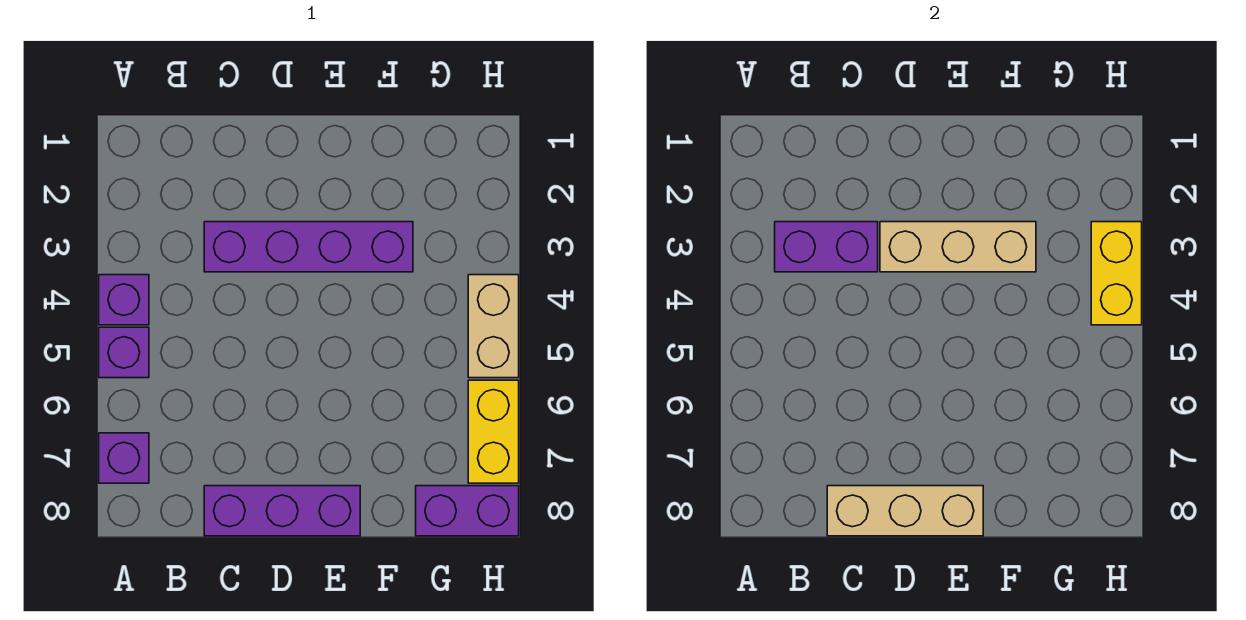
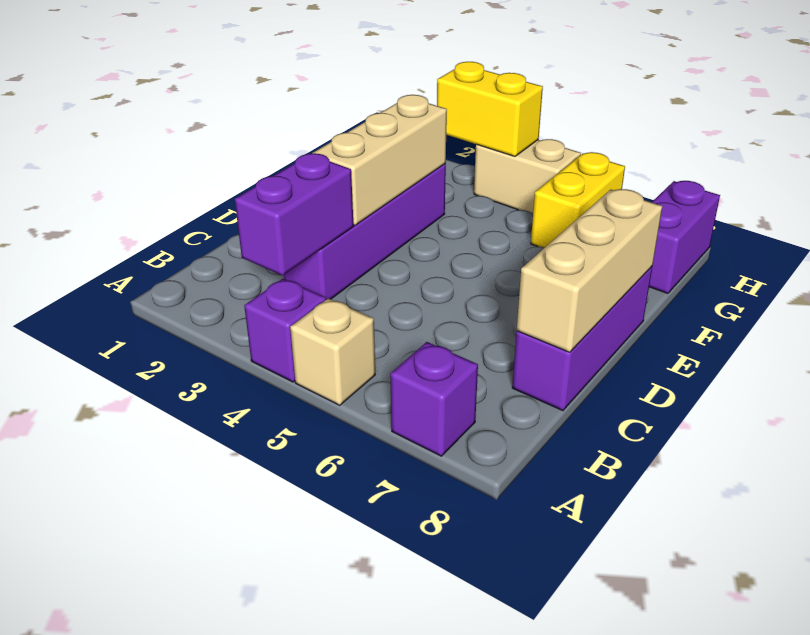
purple brick A5 level 1 -> tan brick A5 level 1
yellow brick H6:H7 level 1 -> yellow brick G6:H6 level 1

